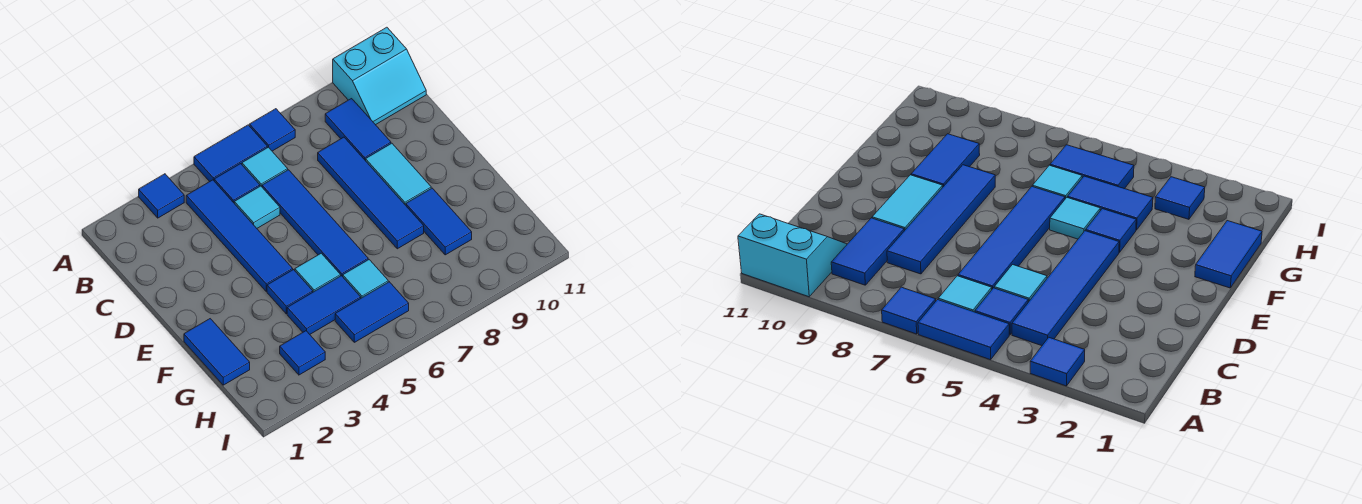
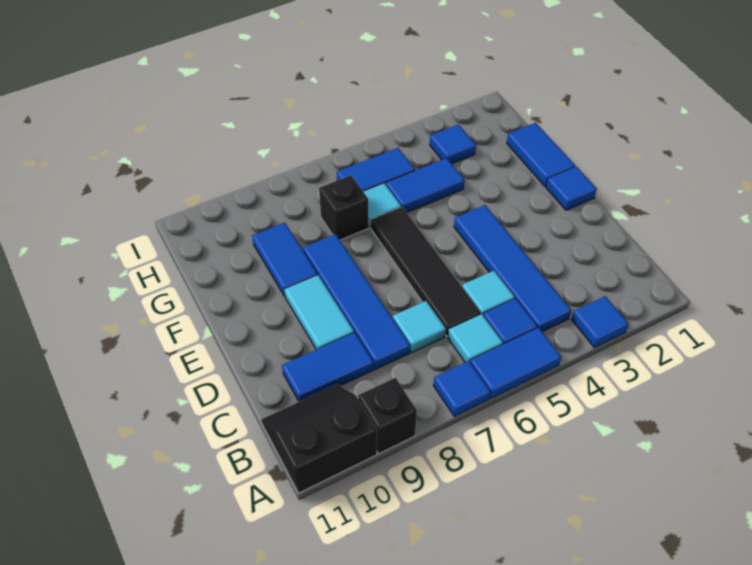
none -> black brick A9 level 1
cyan slope A10:B11 level 1 top A -> black slope A10:B11 level 1 top A
blue tile B9:C9 level 1 -> blue tile C9:C10 level 1
blue tile C6:F6 level 1 -> black tile C6:F6 level 1
blue tile F4 level 1 -> blue tile E1 level 1
cyan tile F5 level 1 -> cyan tile C7 level 1
none -> black brick G7 level 1

